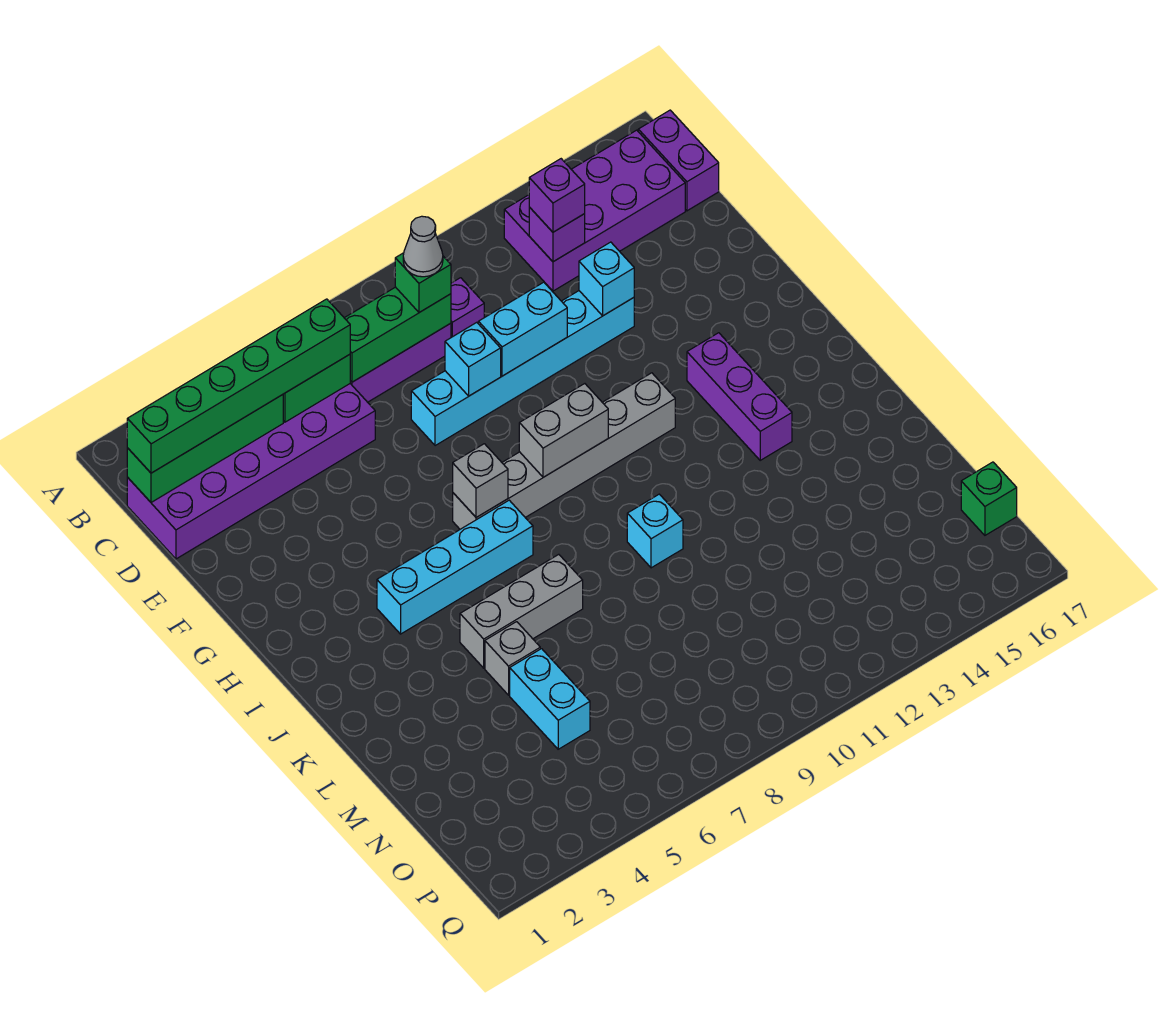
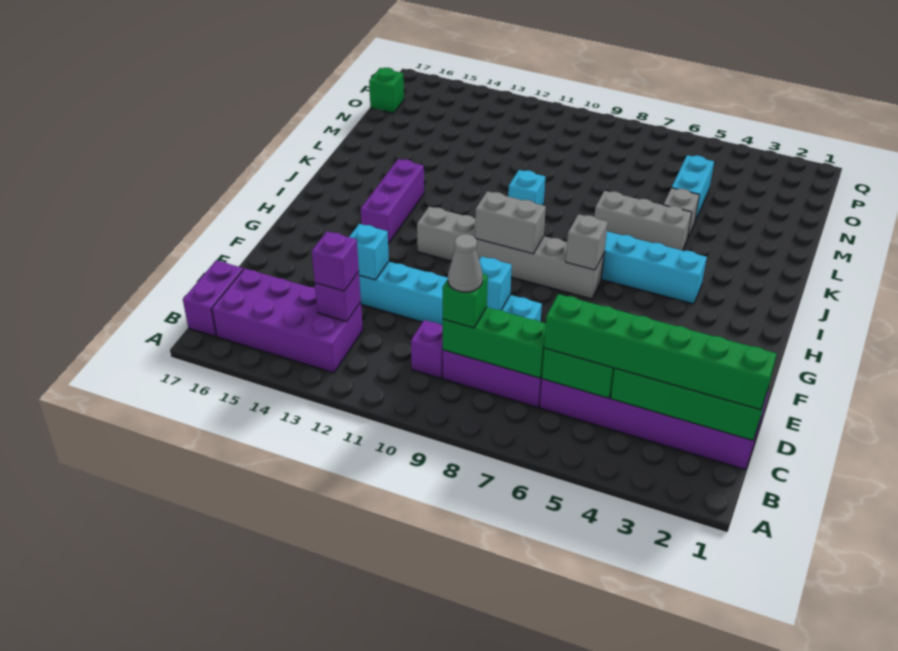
cyan brick E10:E11 level 2 -> none

